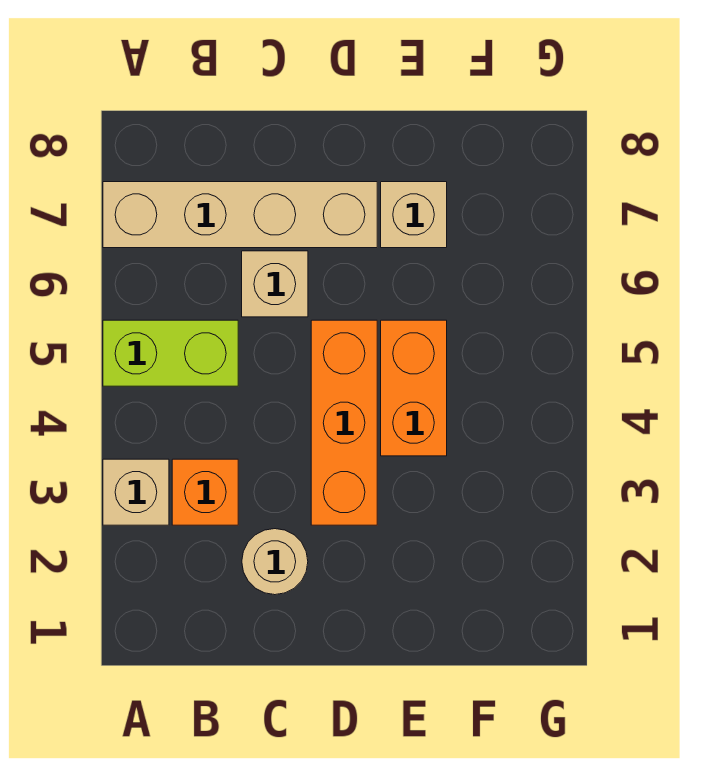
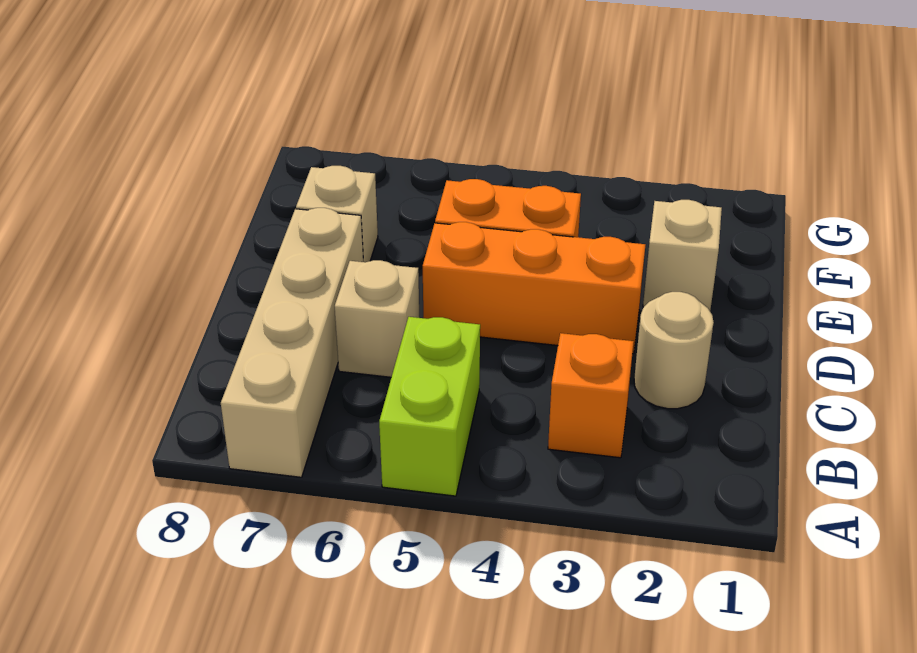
tan brick A3 level 1 -> tan brick E2 level 1

